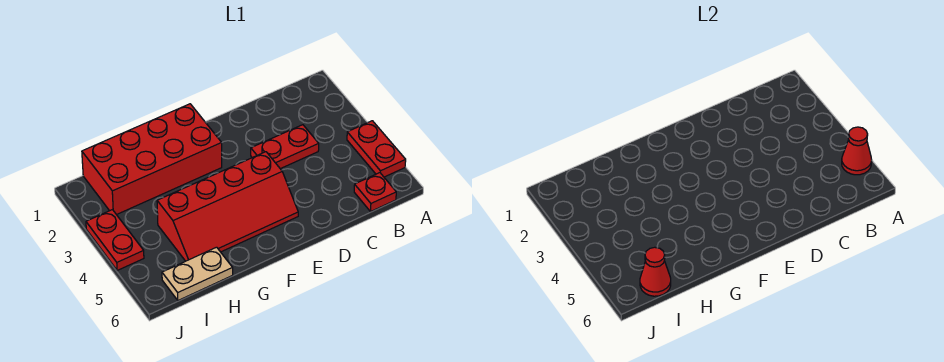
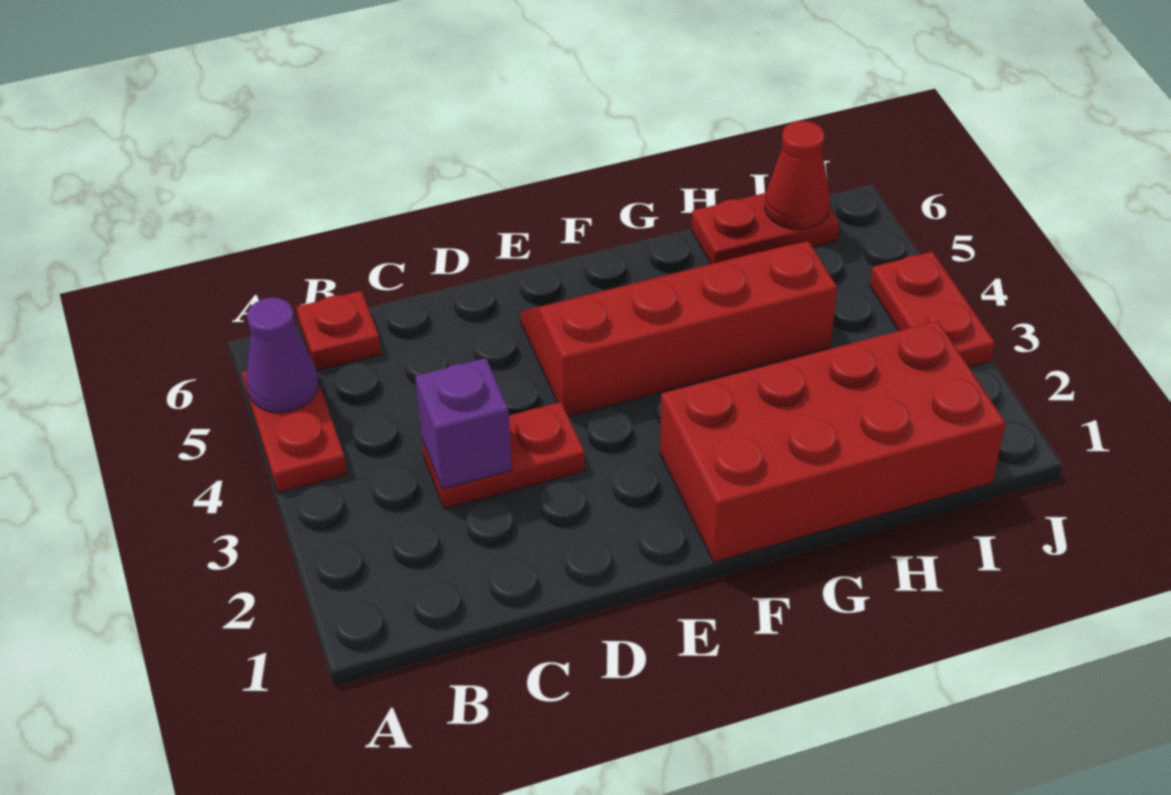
red cone A5 level 2 -> purple cone A5 level 2
none -> purple brick C3 level 2
tan plate H6:I6 level 1 -> red plate H6:I6 level 1

